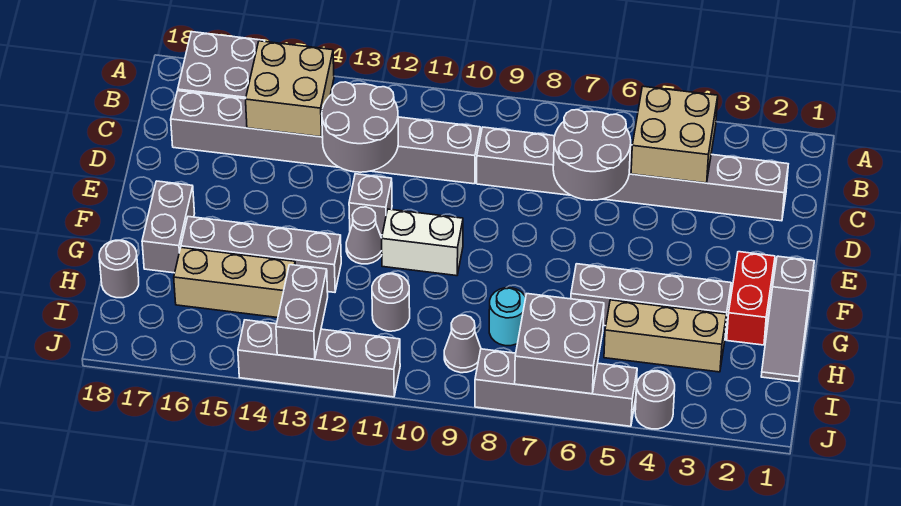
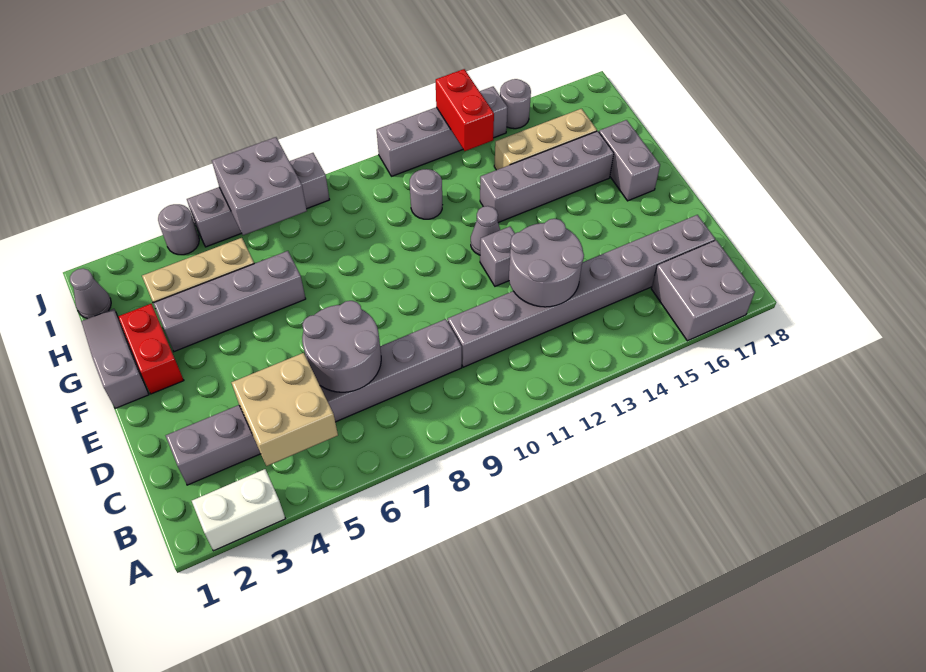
tan brick B14:C15 level 2 -> none
white brick F10:F11 level 1 -> white brick A2:A3 level 1
cyan round brick H8 level 1 -> none
grey round brick H18 level 1 -> grey round brick J15 level 1
grey cone I9 level 1 -> grey cone I1 level 1
grey brick I13:J13 level 2 -> red brick I13:J13 level 2

